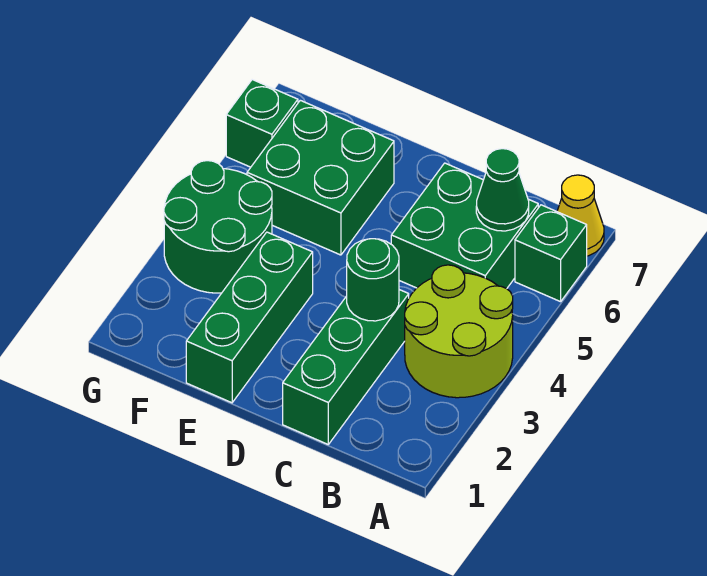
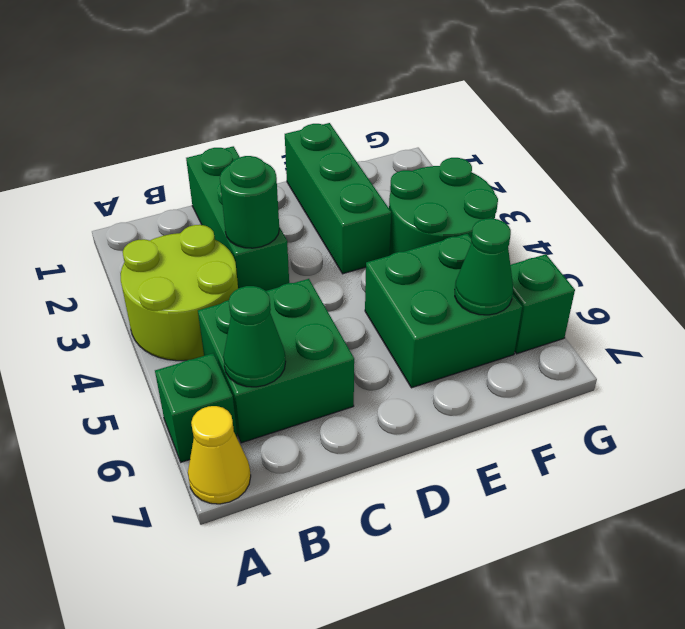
none -> green cone F6 level 2

